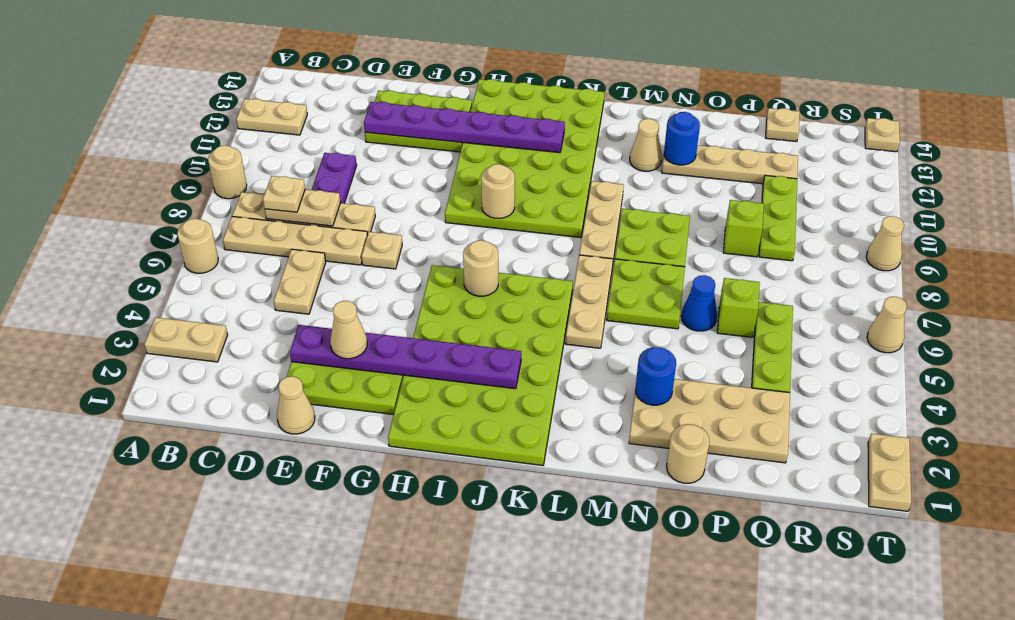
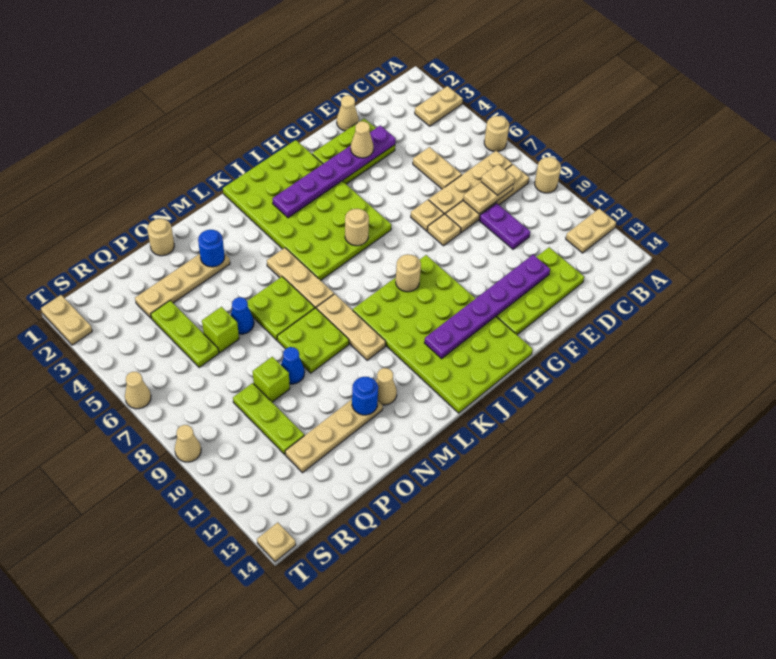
lime plate E12:G13 level 1 -> lime plate D12:G13 level 1
tan plate N2:Q3 level 1 -> tan plate N3:Q3 level 1
none -> blue cone O9 level 1
tan plate Q14 level 1 -> tan plate F8 level 1

